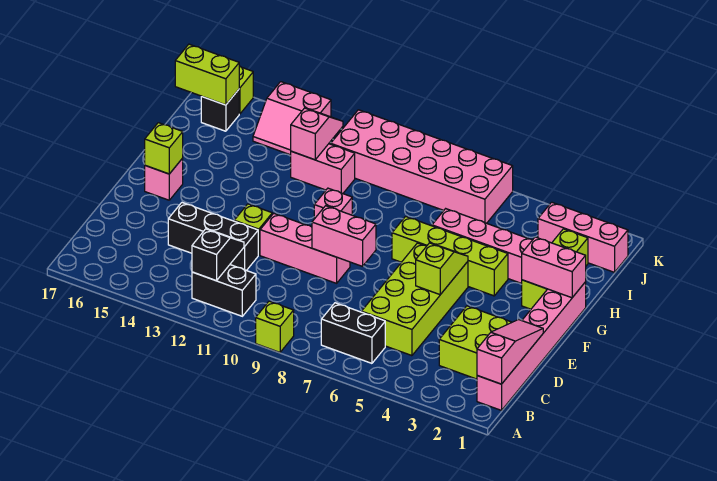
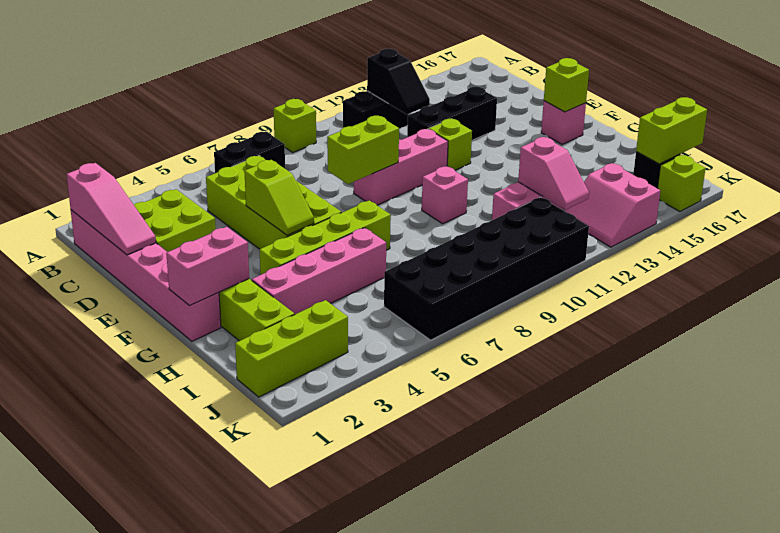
pink brick E8:E9 level 2 -> lime brick E8:E9 level 2
pink brick J1:J3 level 1 -> lime brick J1:J3 level 1
pink brick J6:K11 level 1 -> black brick J6:K11 level 1
pink slope J13:K14 level 1 top K -> pink slope J13:K14 level 1 top 14

